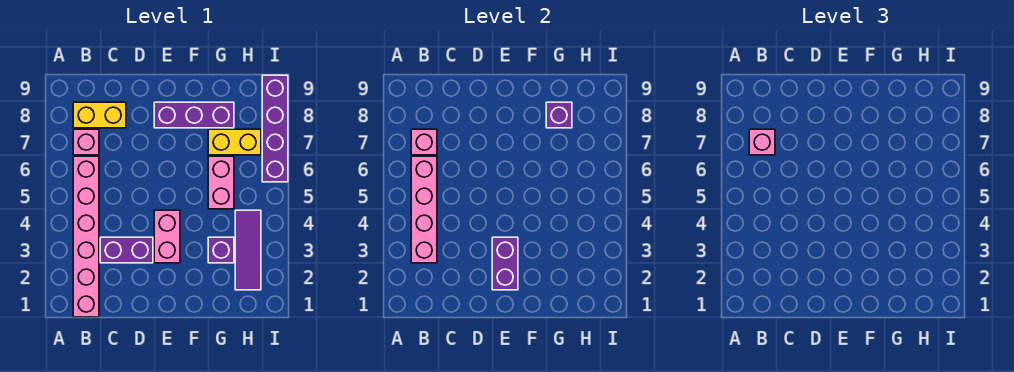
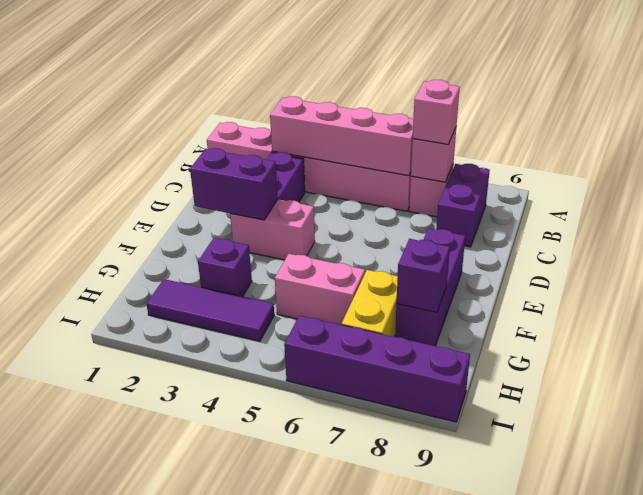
yellow brick B8:C8 level 1 -> purple brick B8:C8 level 1

